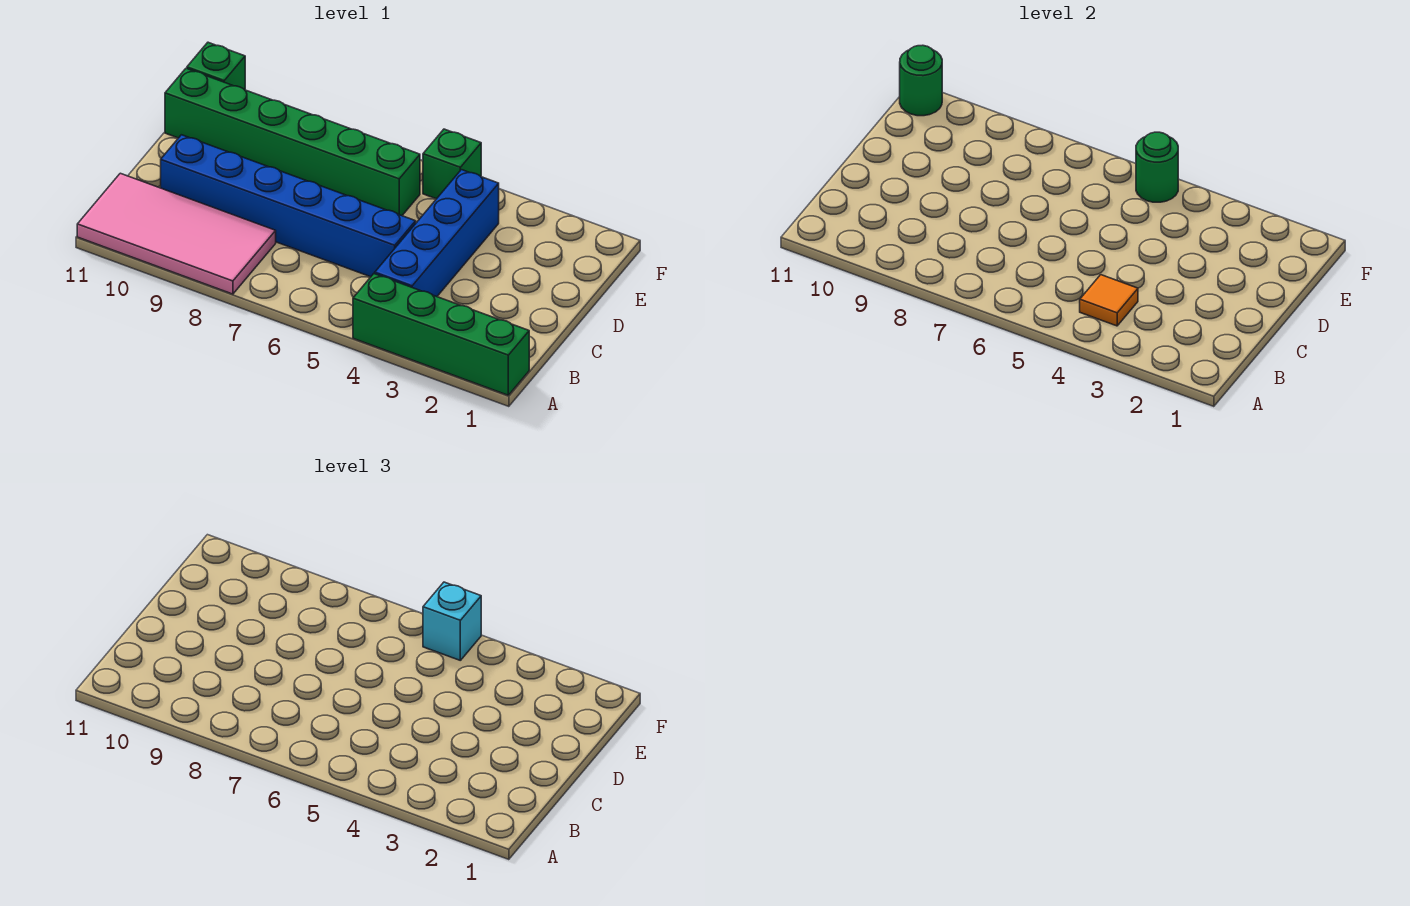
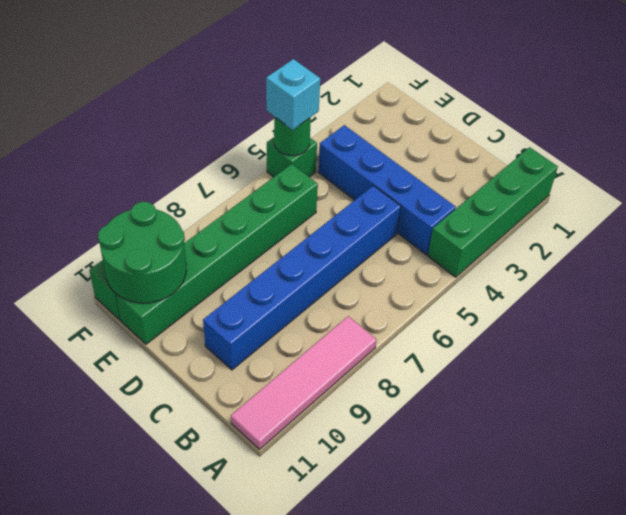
pink tile A8:B11 level 1 -> pink tile A8:A11 level 1
orange tile B4 level 2 -> none
green round brick F11 level 2 -> green round brick E10:F11 level 2

